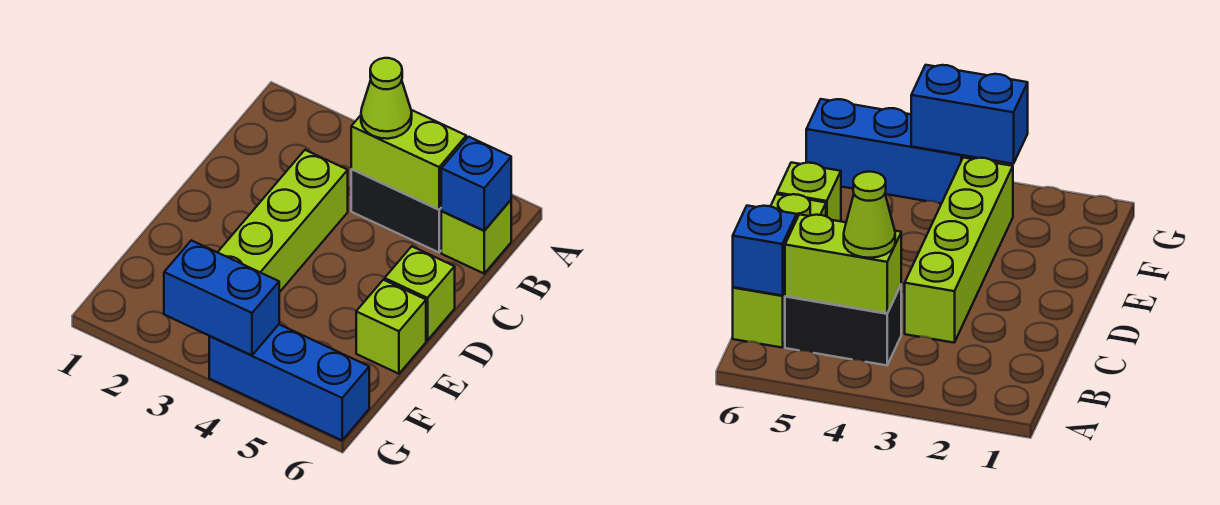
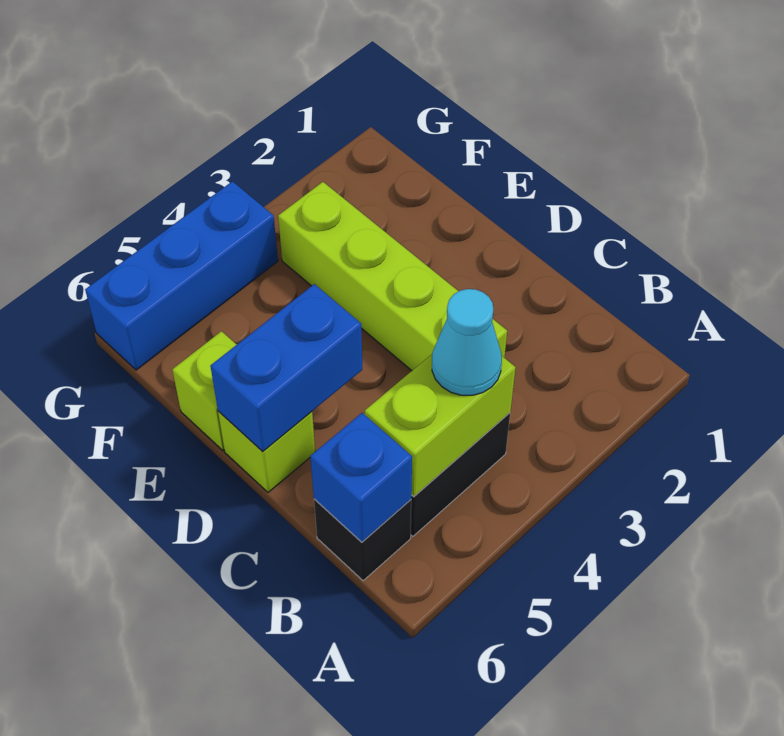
lime cone B4 level 3 -> cyan cone B4 level 3
lime brick B6 level 1 -> black brick B6 level 1
blue brick G3:G4 level 2 -> blue brick D5:D6 level 2

